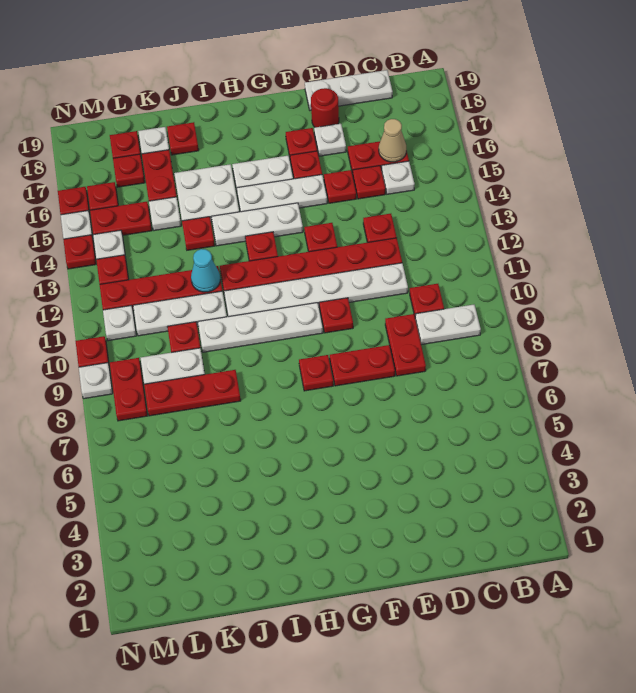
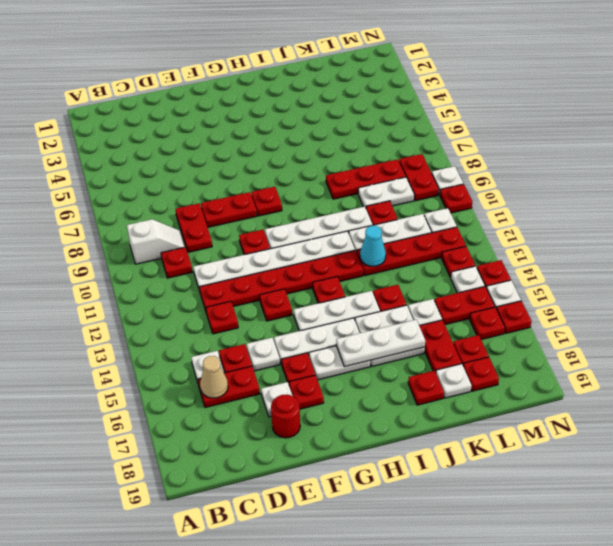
white plate B9:C9 level 1 -> white slope B9:C9 level 1 top B
white plate C19:E19 level 1 -> white plate H16:J16 level 2
red plate E15 level 1 -> white plate E15 level 1

